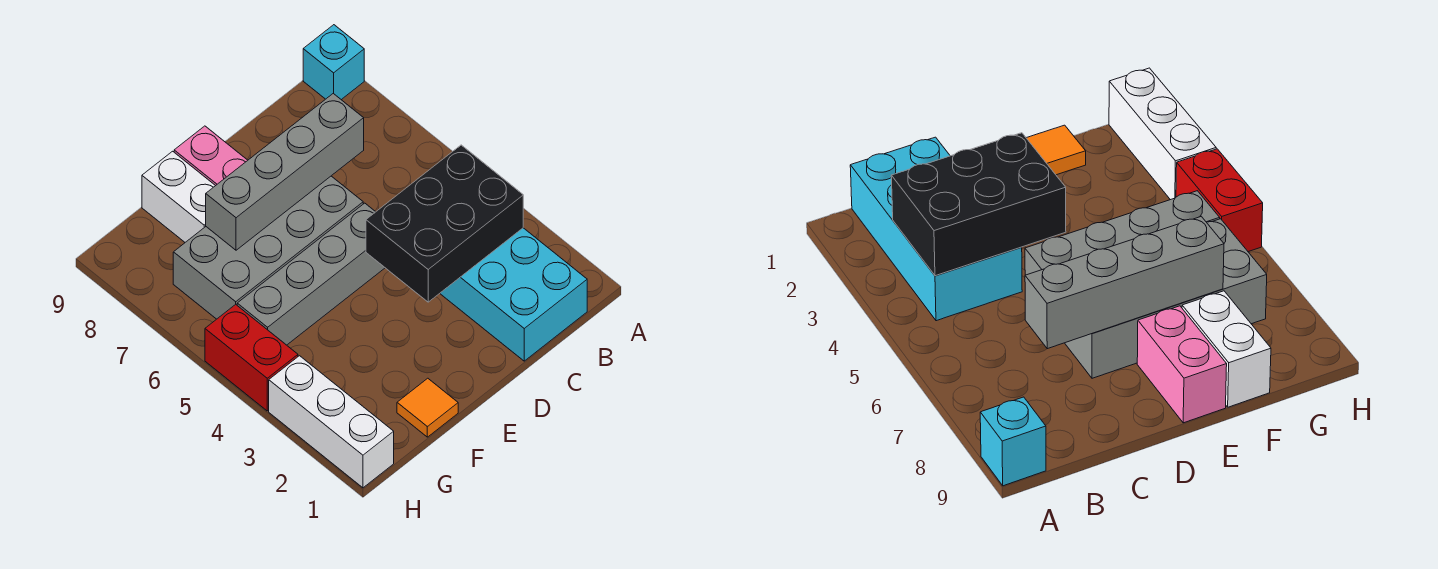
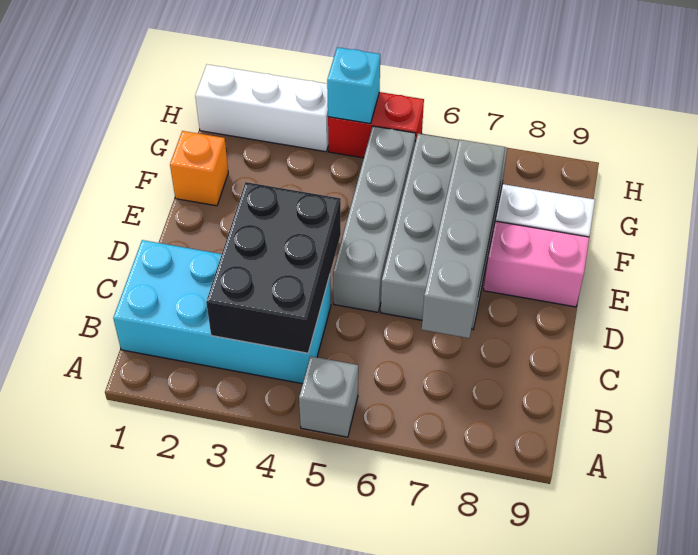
none -> grey brick A5 level 1
cyan brick A9 level 1 -> cyan brick H4 level 2
orange tile F1 level 1 -> orange brick F1 level 1

